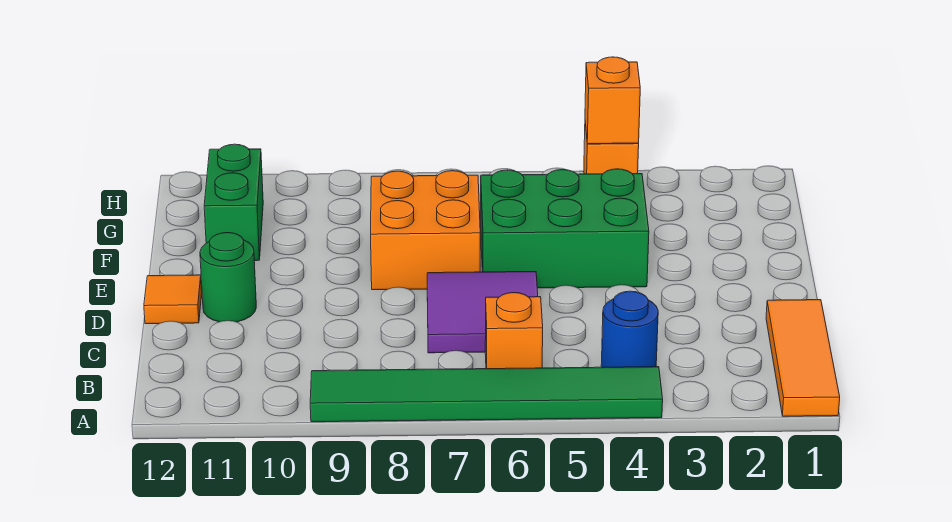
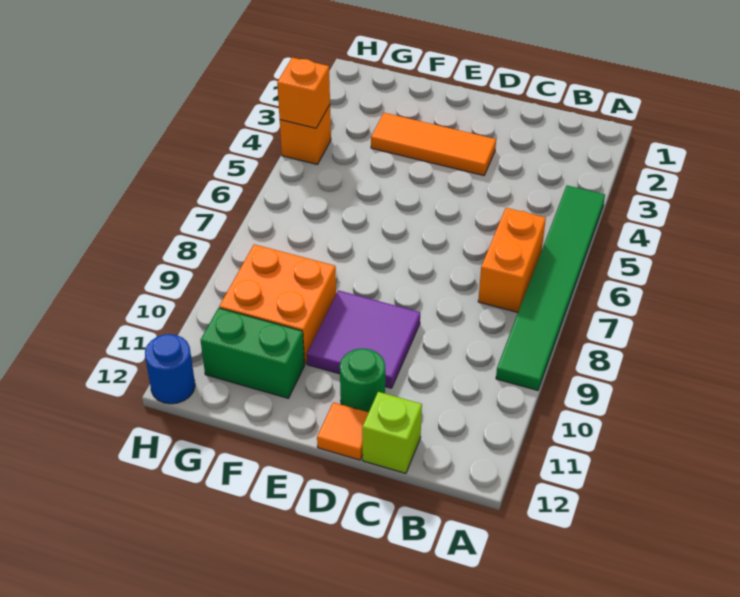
orange tile A1:C1 level 1 -> orange tile D3:F3 level 1
blue round brick B4 level 1 -> blue round brick H12 level 1
orange brick B6 level 1 -> orange brick B6:B7 level 1
purple tile C6:D7 level 1 -> purple tile D9:E10 level 1
none -> lime brick C12 level 1
green brick E4:F6 level 1 -> none
orange brick E7:F8 level 1 -> orange brick F9:G10 level 1

